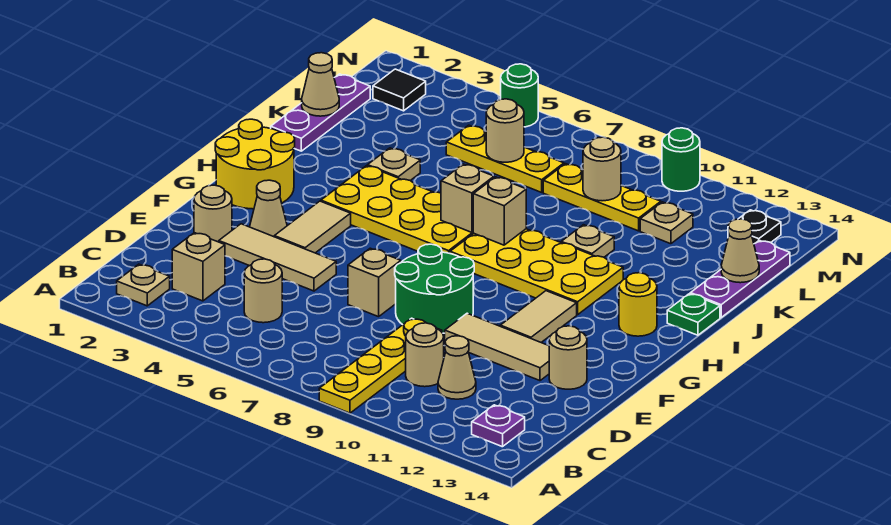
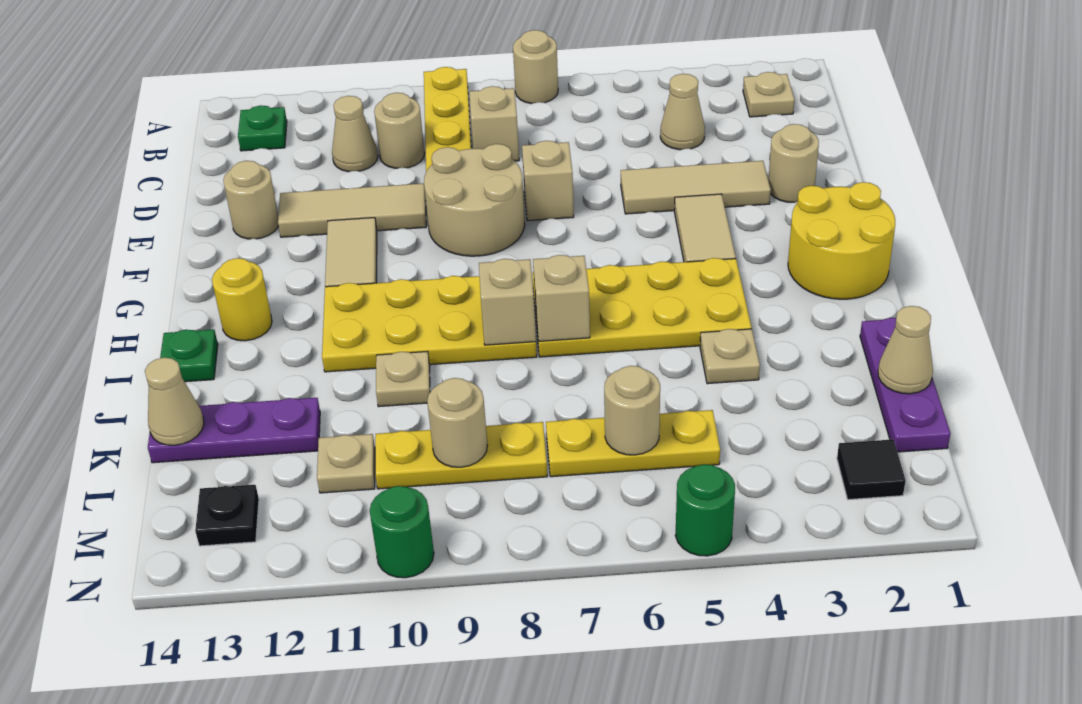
purple plate B13 level 1 -> green plate B13 level 1
tan brick C3 level 1 -> tan brick C8 level 1
tan round brick C5 level 1 -> tan round brick A7 level 1
green round brick E8:F9 level 1 -> tan round brick E8:F9 level 1
tan cone F3 level 1 -> tan cone C4 level 1
purple plate J14:L14 level 1 -> purple plate K12:K14 level 1

